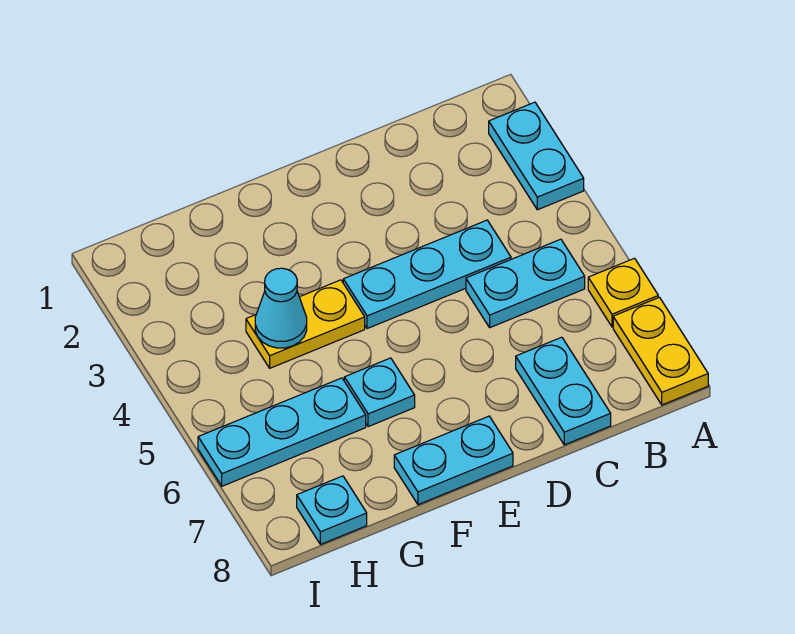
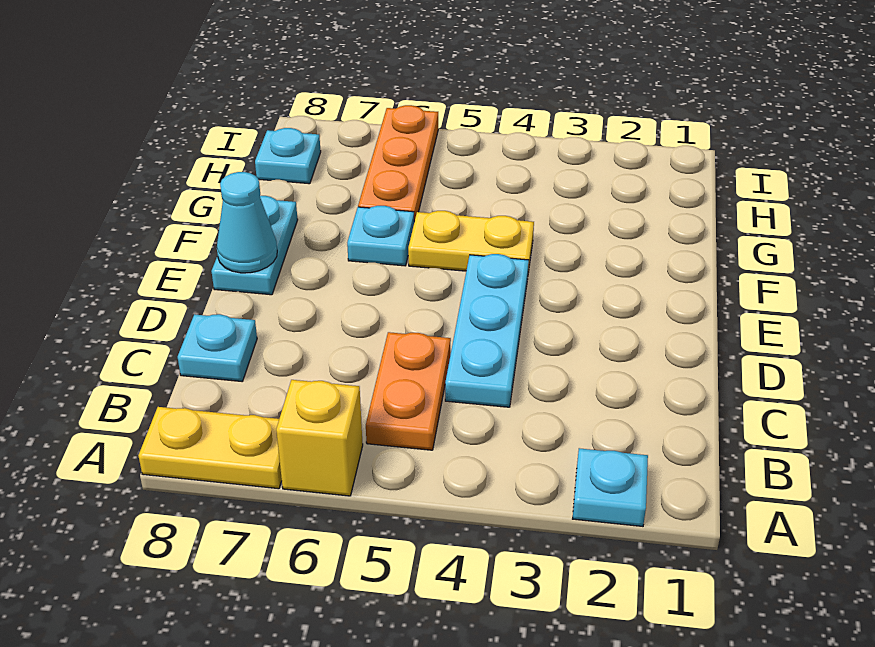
cyan plate A2:A3 level 1 -> cyan plate A2 level 1
yellow plate A6 level 1 -> yellow brick A6 level 1
cyan plate B5:C5 level 1 -> orange plate B5:C5 level 1
cyan plate C7:C8 level 1 -> cyan plate C8 level 1
yellow plate F4:G4 level 1 -> yellow plate F4:F5 level 1
cyan cone G4 level 2 -> cyan cone E8 level 2
cyan plate G6:I6 level 1 -> orange plate G6:I6 level 1

